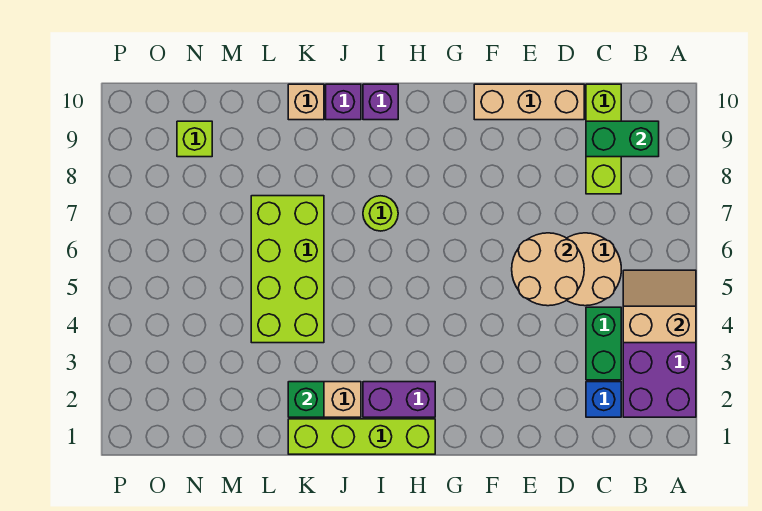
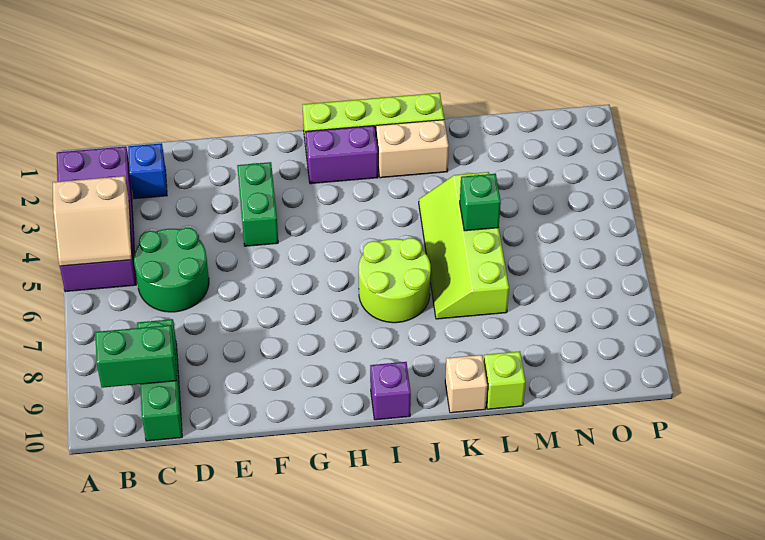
green brick C3:C4 level 1 -> green brick F3:F4 level 1
tan round brick C5:D6 level 1 -> green round brick C5:D6 level 1
lime brick C8:C10 level 1 -> green brick C8:C10 level 1
tan round brick D5:E6 level 2 -> none
tan brick D10:F10 level 1 -> none
lime round brick I7 level 1 -> lime round brick I6:J7 level 1
purple brick J10 level 1 -> none
green brick K2 level 2 -> green brick L5 level 2
lime brick K4:L7 level 1 -> lime slope K4:L7 level 1 top L
lime brick N9 level 1 -> lime brick L10 level 1

